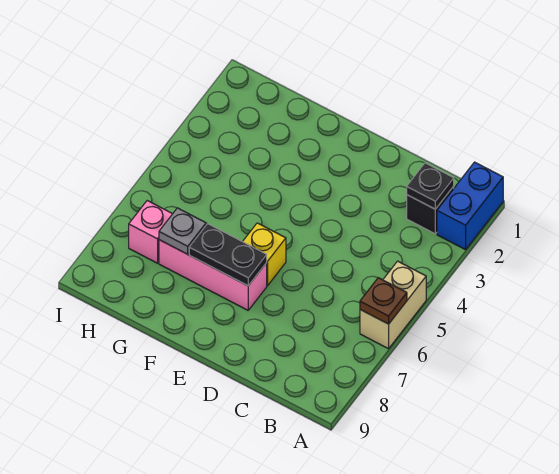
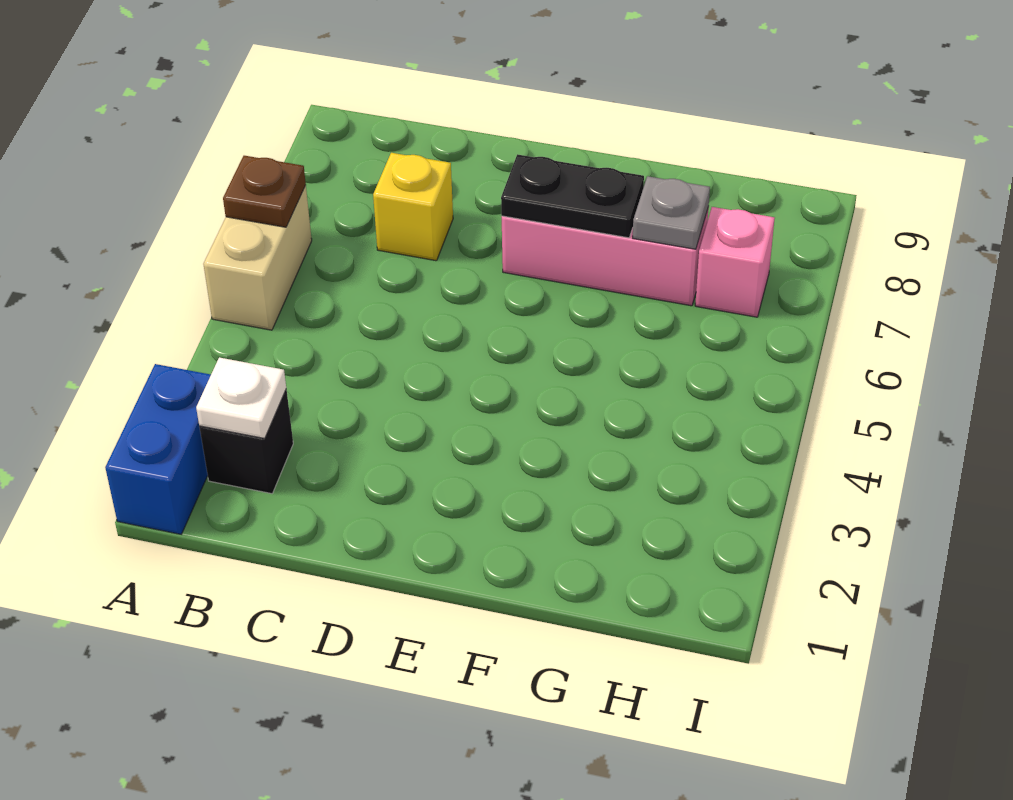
black plate B2 level 2 -> white plate B2 level 2
yellow brick E6 level 1 -> yellow brick C7 level 1

